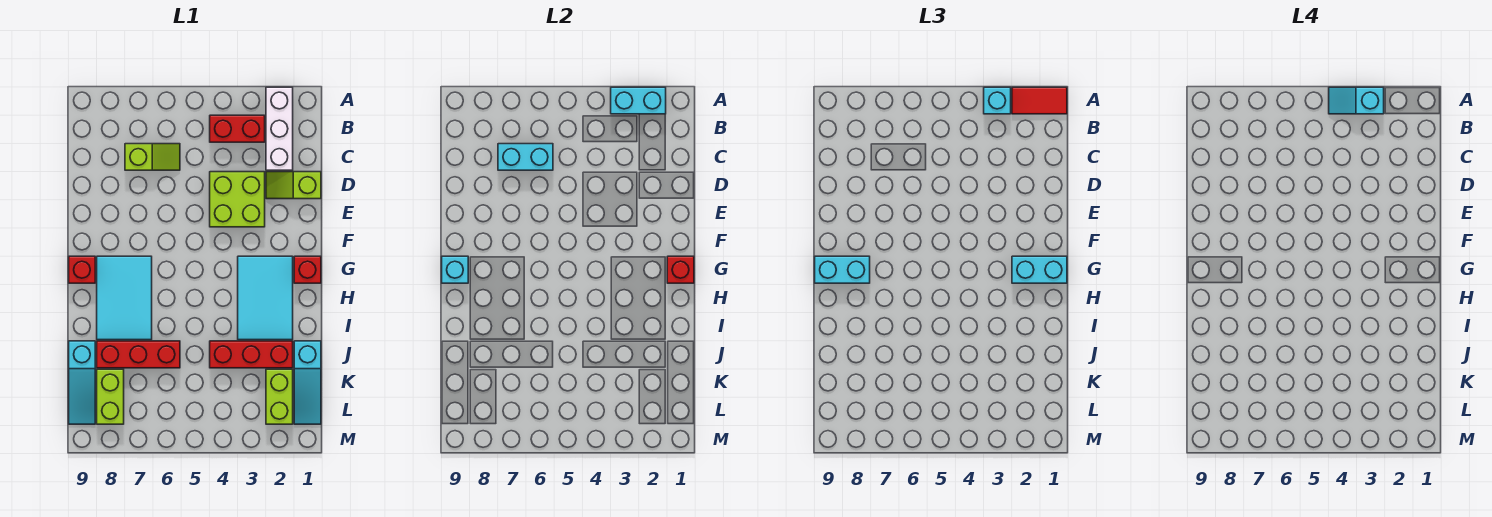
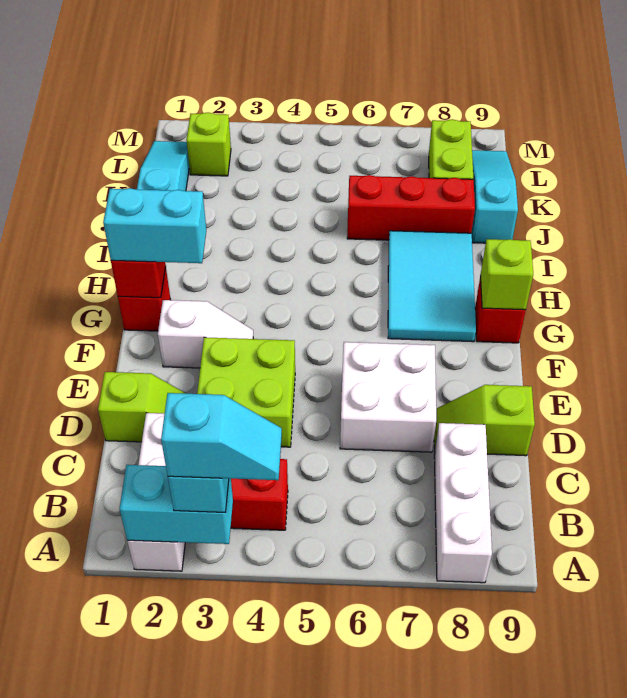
red tile A1:A2 level 3 -> none
none -> white brick A8:C8 level 1
lime slope C6:C7 level 1 top 7 -> lime slope D8:D9 level 1 top 9
cyan brick C6:C7 level 2 -> none
none -> white brick D6:E7 level 1
none -> white slope F2:F3 level 1 top 2
cyan tile G2:I3 level 1 -> none
cyan brick G8:G9 level 3 -> none
cyan brick G9 level 2 -> lime brick G9 level 2
red brick J2:J4 level 1 -> none
lime brick K2:L2 level 1 -> lime brick L2 level 1

